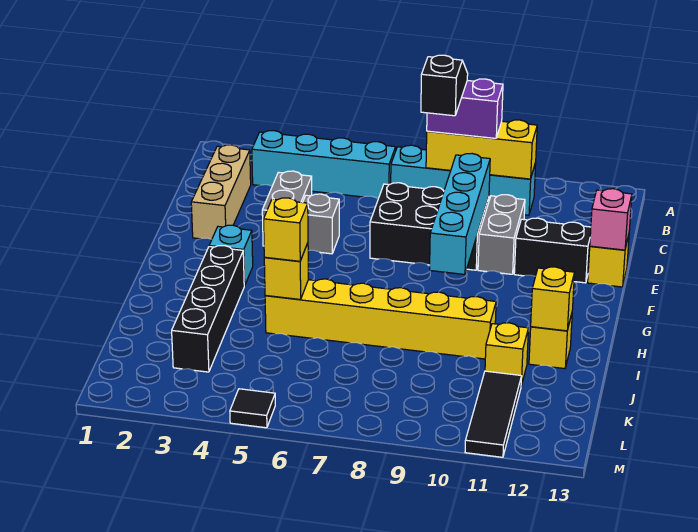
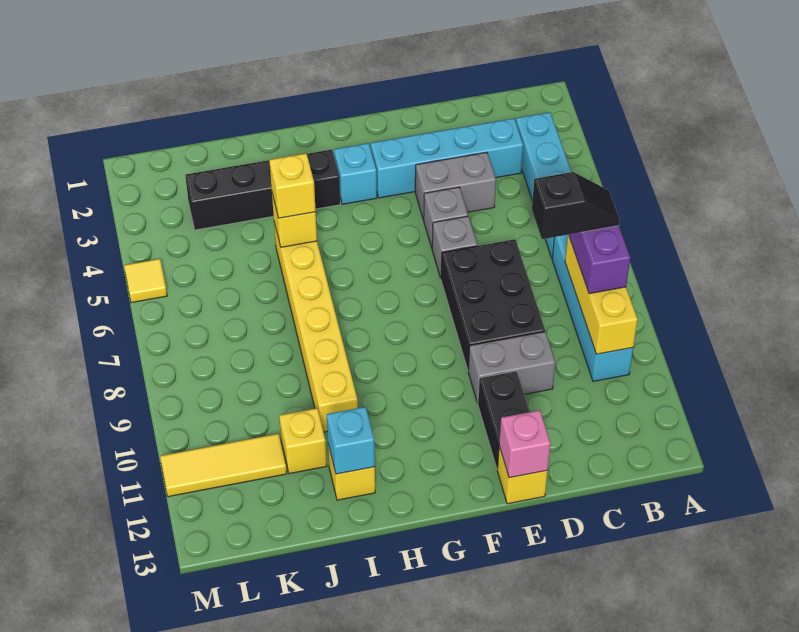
tan brick C2:E2 level 1 -> none
cyan brick D9:G9 level 2 -> cyan brick C3:F3 level 1
none -> grey brick E6 level 1
yellow brick I12 level 2 -> cyan brick I12 level 2
black tile K11:M11 level 1 -> yellow tile K11:M11 level 1
black tile M5 level 1 -> yellow tile M5 level 1

